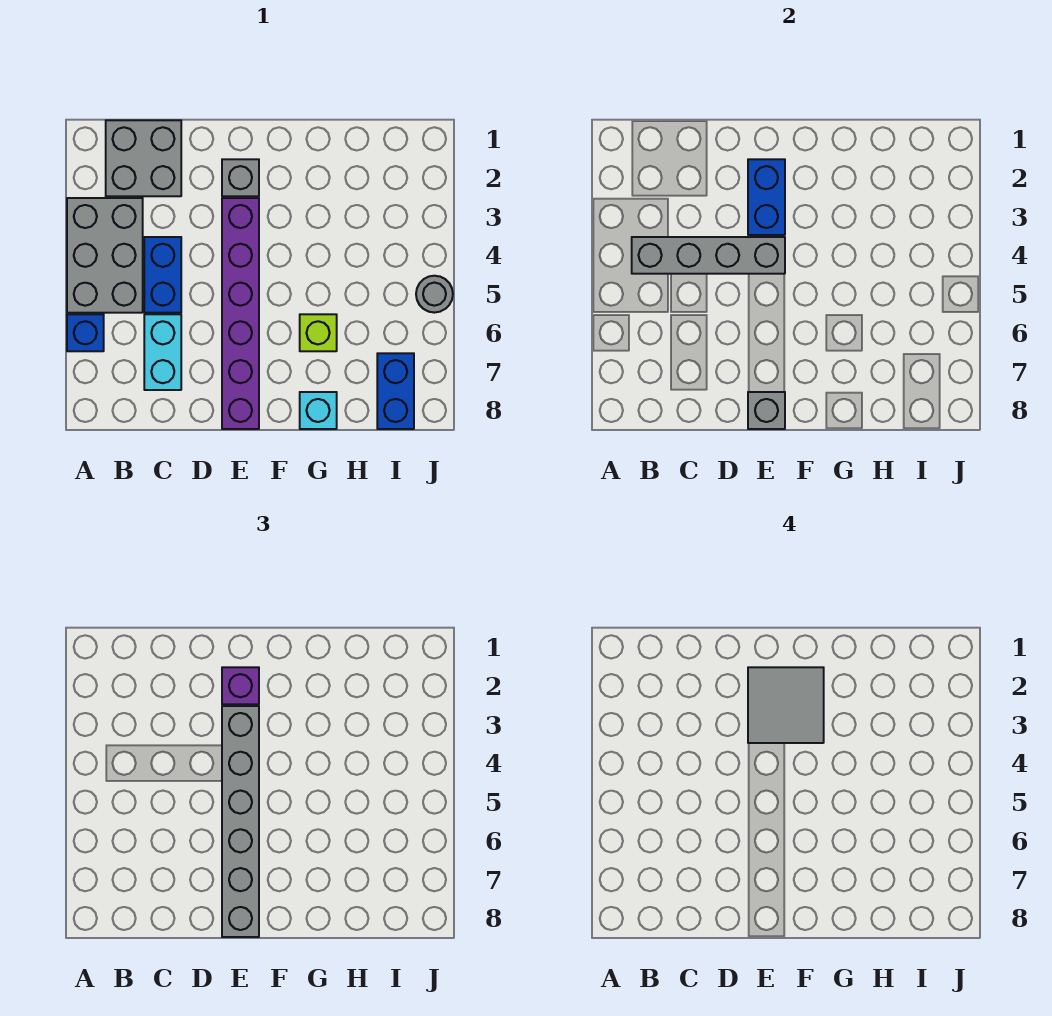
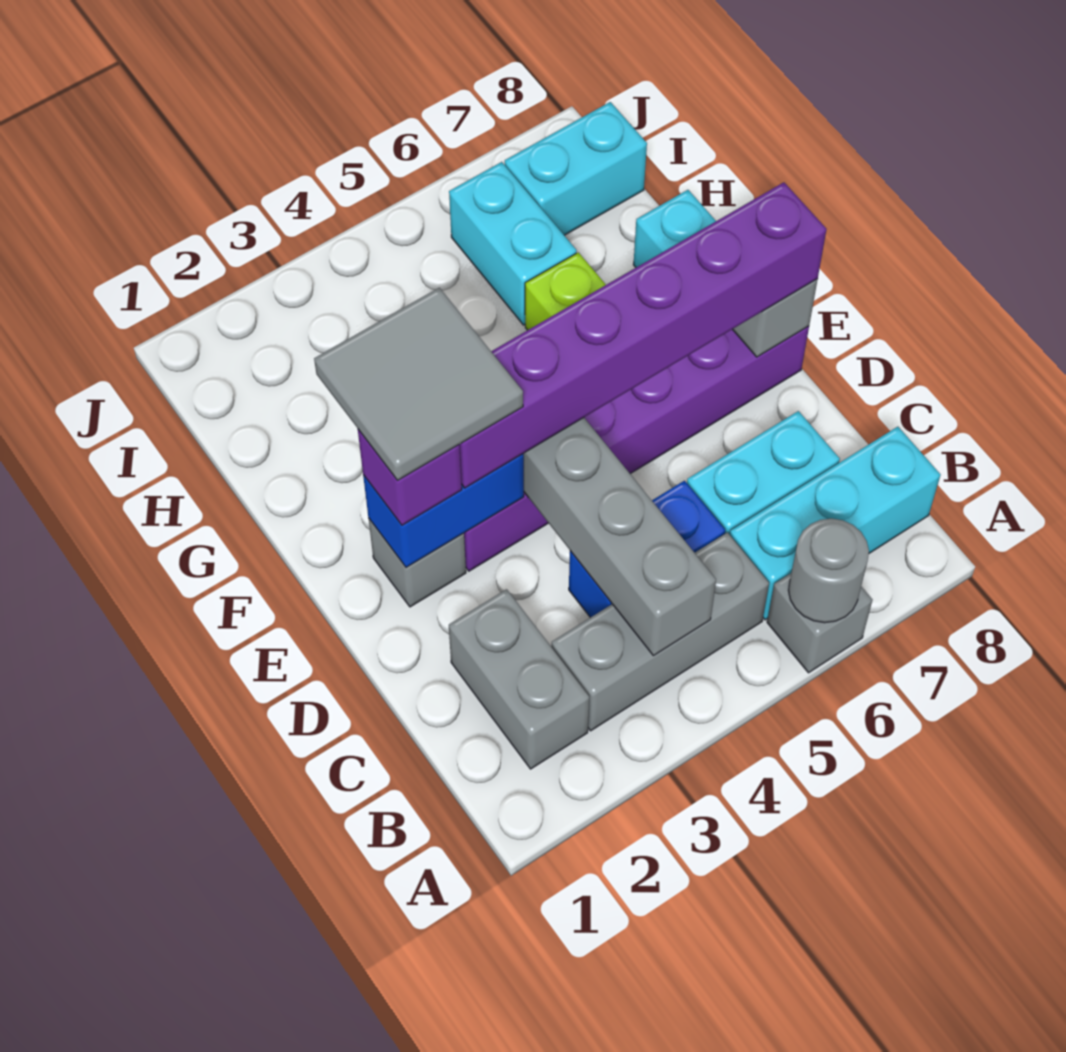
grey brick A3:B5 level 1 -> grey brick B3:B5 level 1
blue brick A6 level 1 -> grey brick A6 level 1
grey brick B1:C2 level 1 -> grey brick B2:C2 level 1
none -> cyan brick B6:B8 level 1
grey brick E3:E8 level 3 -> purple brick E3:E8 level 3
none -> cyan brick H6:I6 level 1
blue brick I7:I8 level 1 -> cyan brick I7:I8 level 1
grey round brick J5 level 1 -> grey round brick A6 level 2

